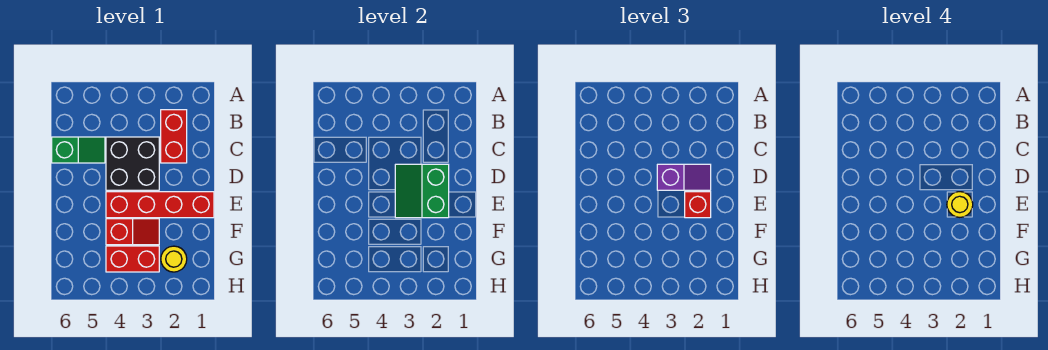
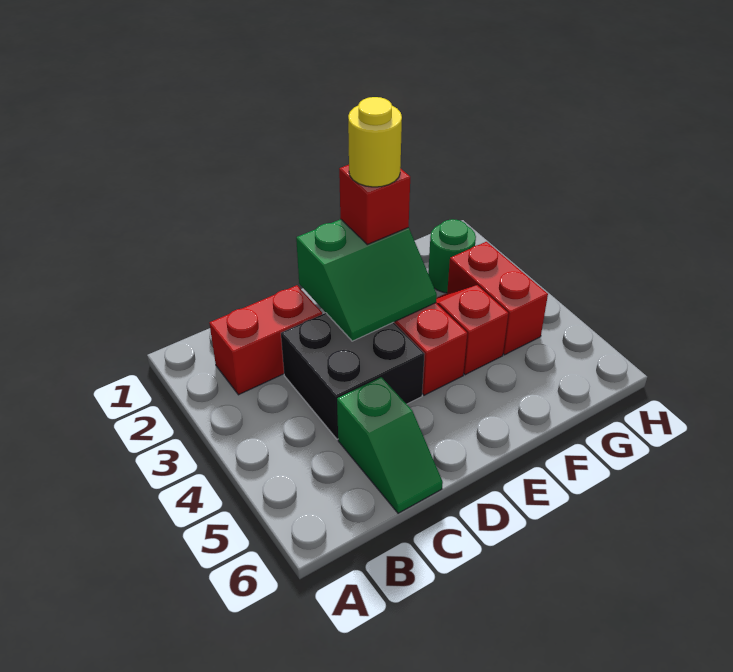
green slope C5:C6 level 1 top 6 -> green slope C5:C6 level 1 top 5
purple slope D2:D3 level 3 top 3 -> none
yellow round brick G2 level 1 -> green round brick G2 level 1

